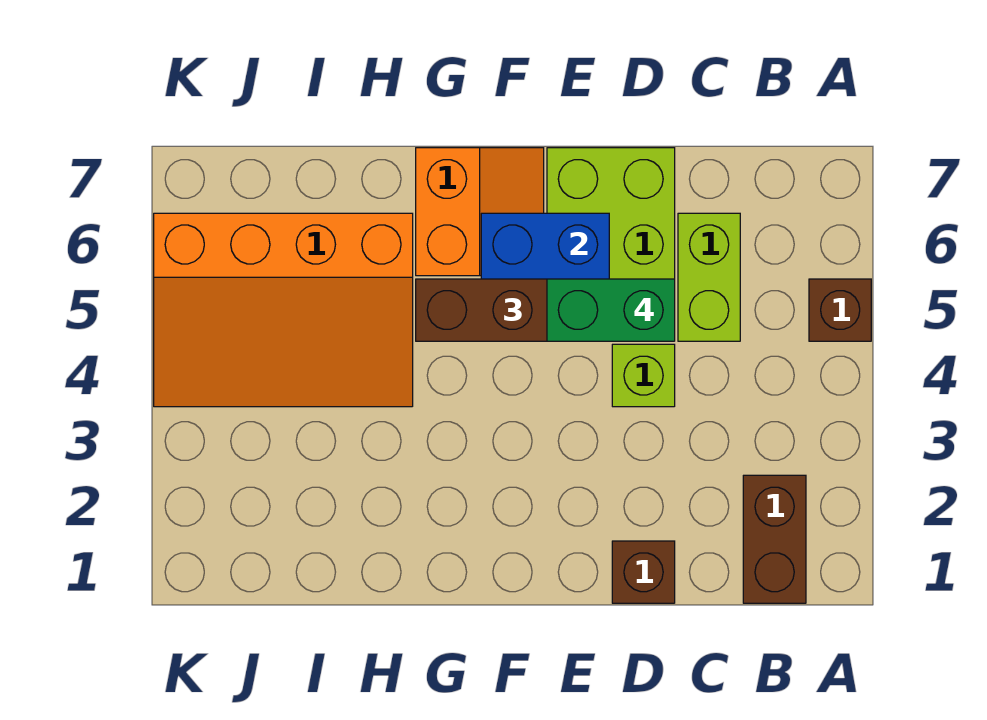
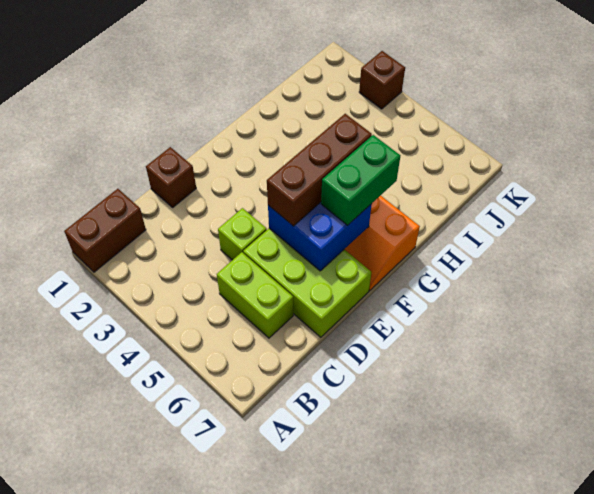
brown brick A5 level 1 -> brown brick K3 level 1
brown brick B1:B2 level 1 -> brown brick A1:B1 level 1
green brick D5:E5 level 4 -> green brick F6:G6 level 3
orange slope H4:K6 level 1 top 6 -> none

